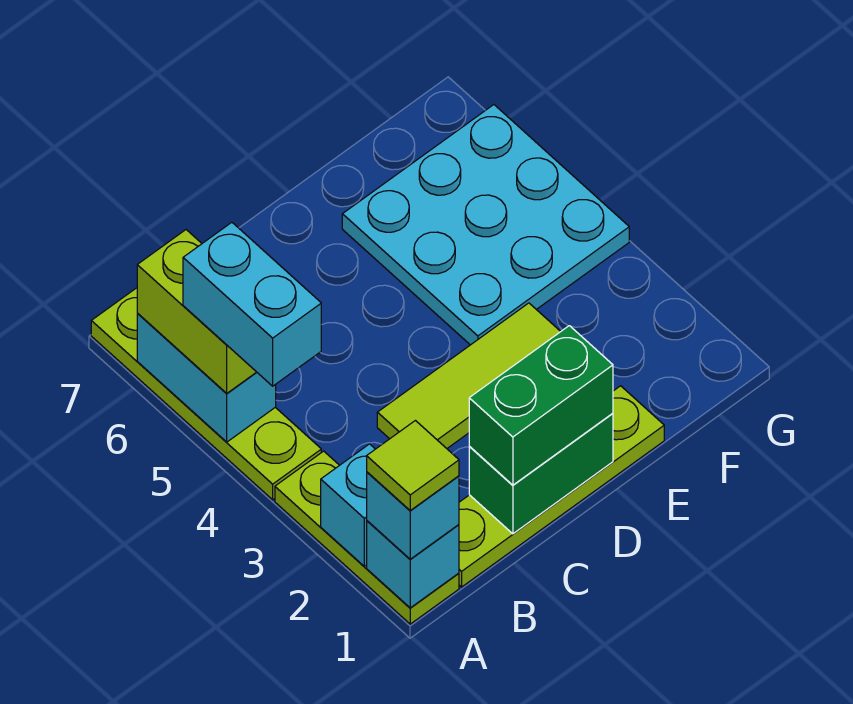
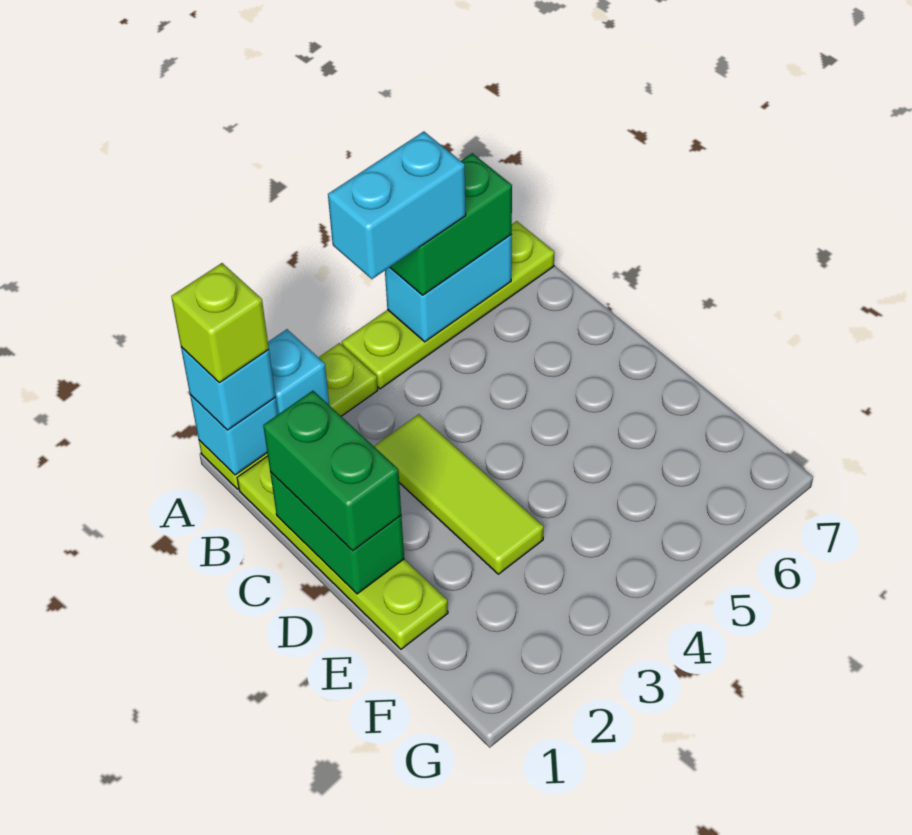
lime tile A1 level 4 -> lime brick A1 level 4
lime brick A5:A6 level 3 -> green brick A5:A6 level 3
cyan plate E4:G6 level 1 -> none

